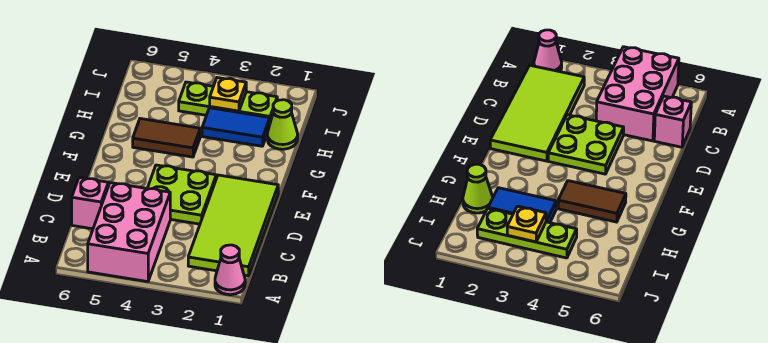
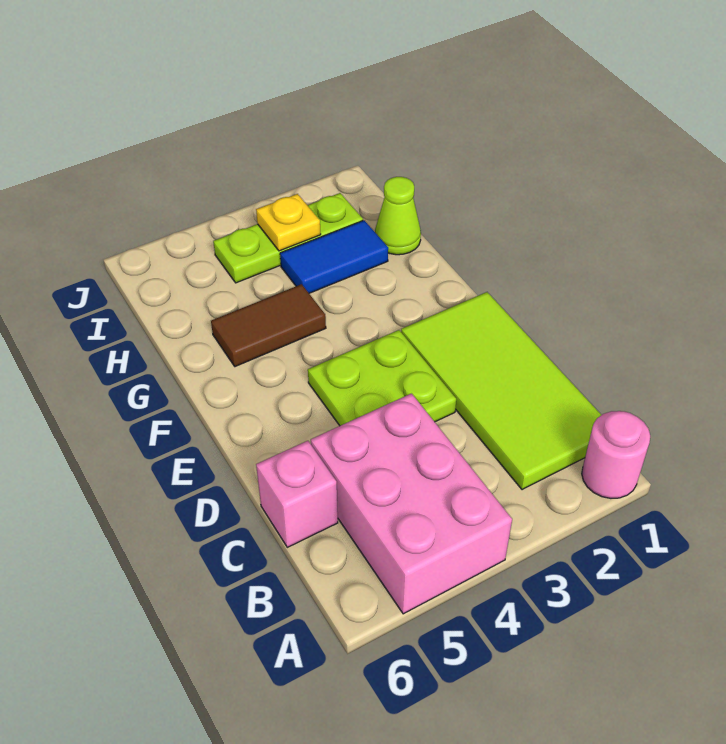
pink cone A1 level 1 -> pink round brick A1 level 1

